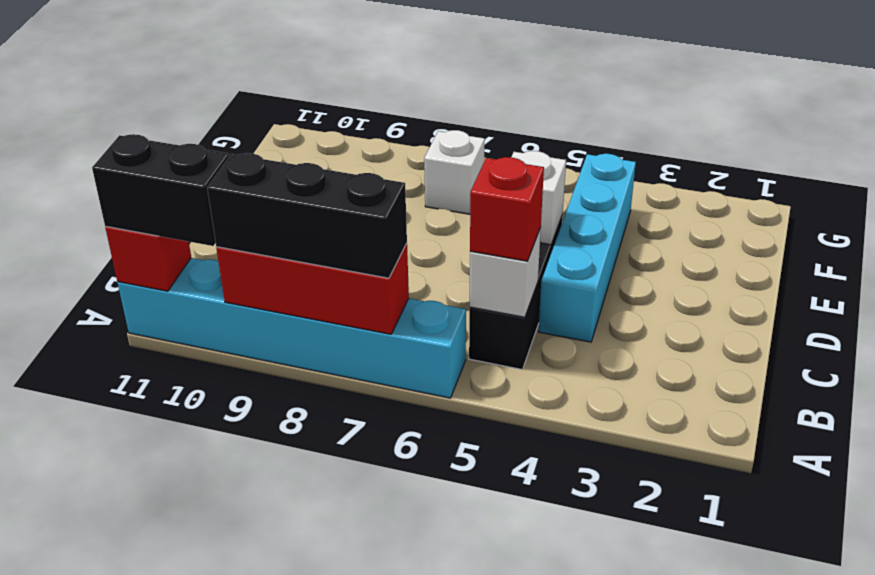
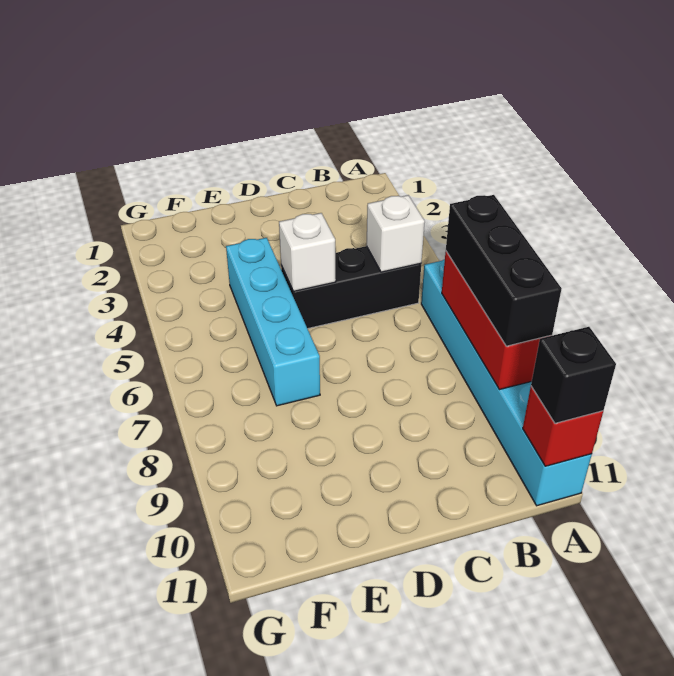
black brick A10:A11 level 3 -> black brick A11 level 3
red brick B5 level 3 -> none
cyan brick C4:F4 level 1 -> cyan brick E4:E7 level 1
white brick F7 level 1 -> none

